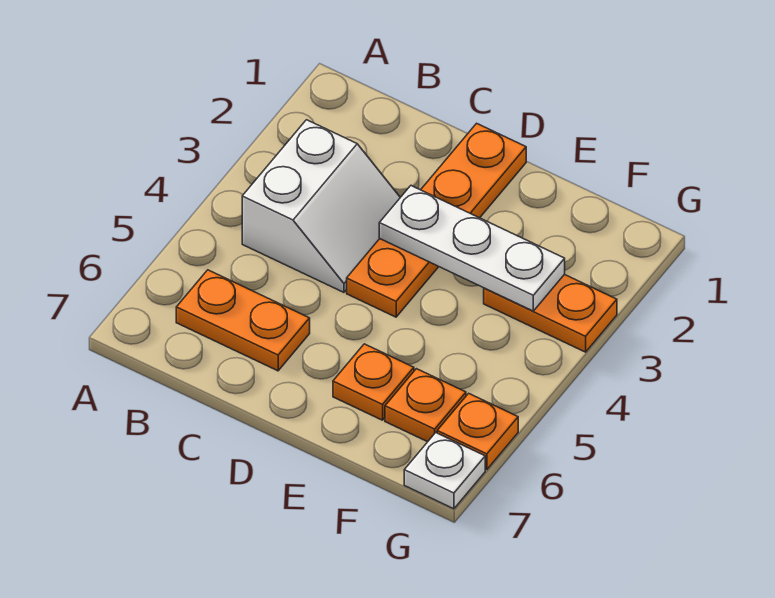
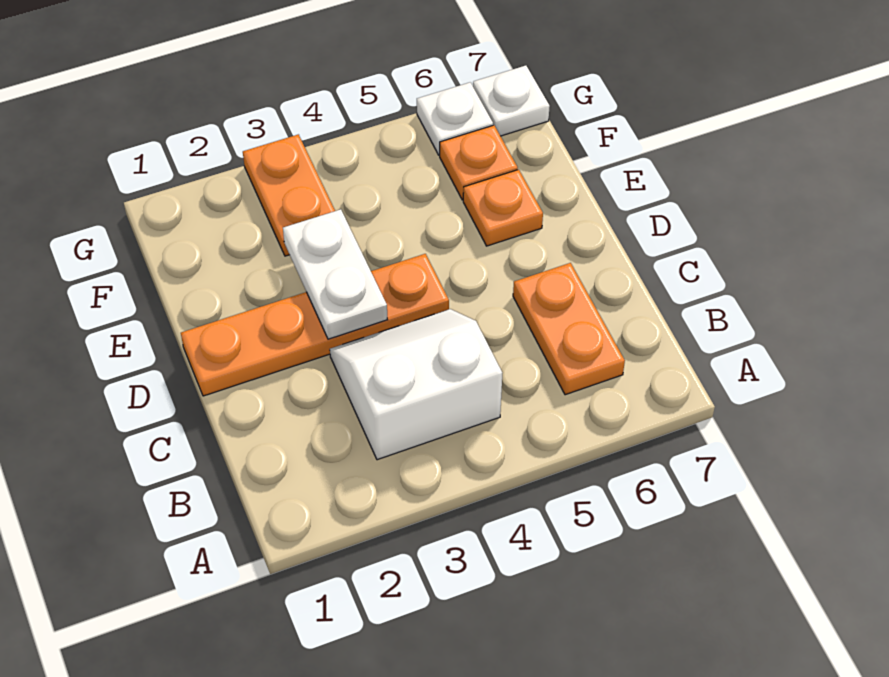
white plate D3:F3 level 2 -> white plate D3:E3 level 2
orange plate G6 level 1 -> white plate G6 level 1

